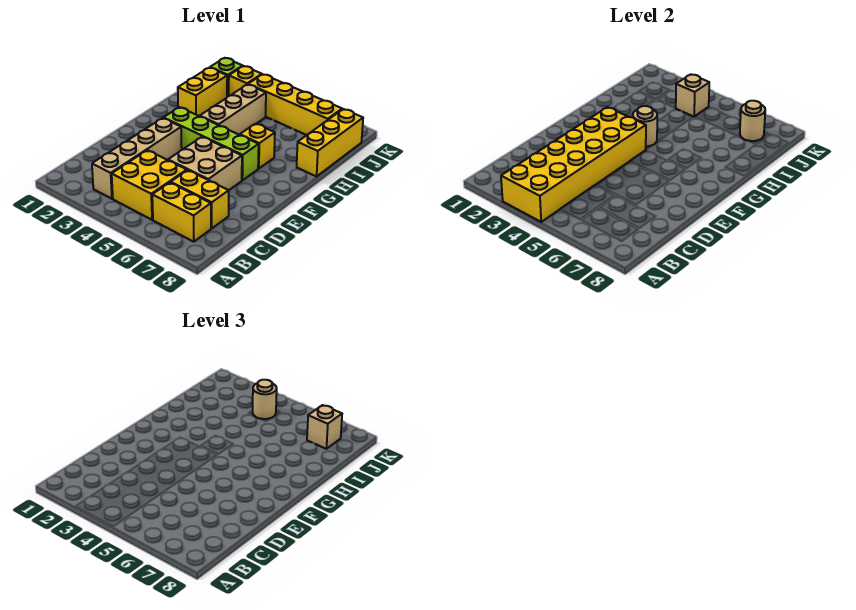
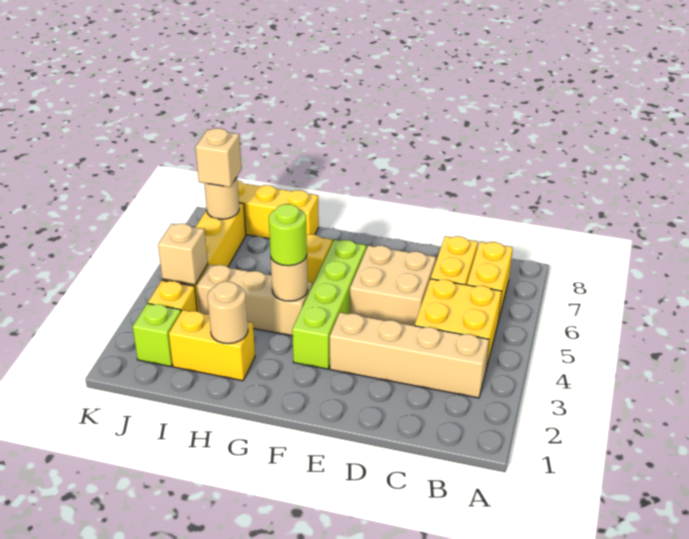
yellow brick A3:F4 level 2 -> none
none -> lime round brick G4 level 3
tan round brick J4 level 3 -> tan round brick H2 level 2

